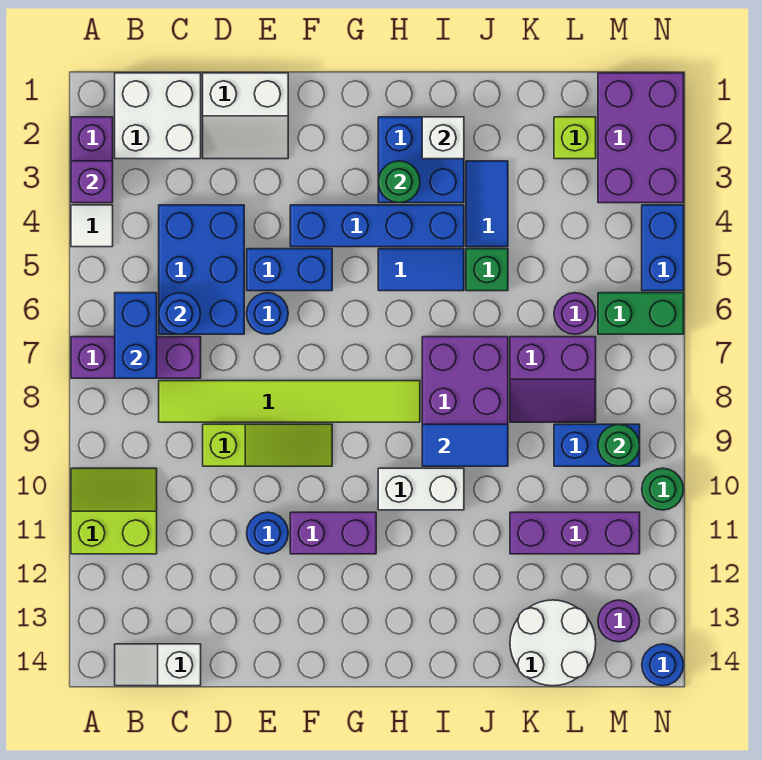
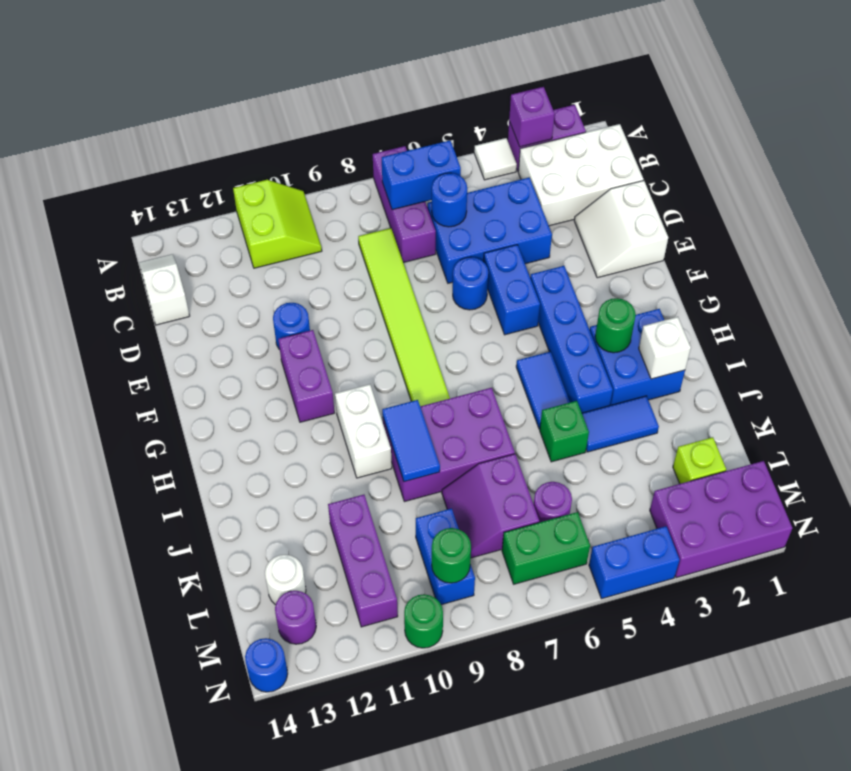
white brick B1:C2 level 1 -> white brick B1:C3 level 1
lime slope D9:F9 level 1 top D -> none
white round brick K13:L14 level 1 -> white round brick L13 level 1
green brick M6:N6 level 1 -> green brick M6:M7 level 1

